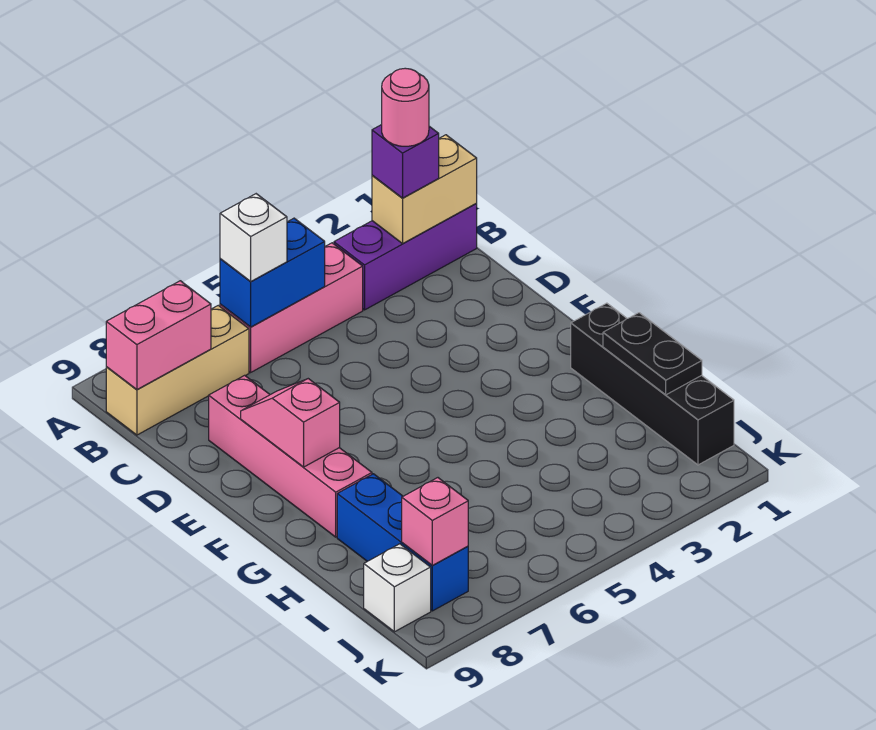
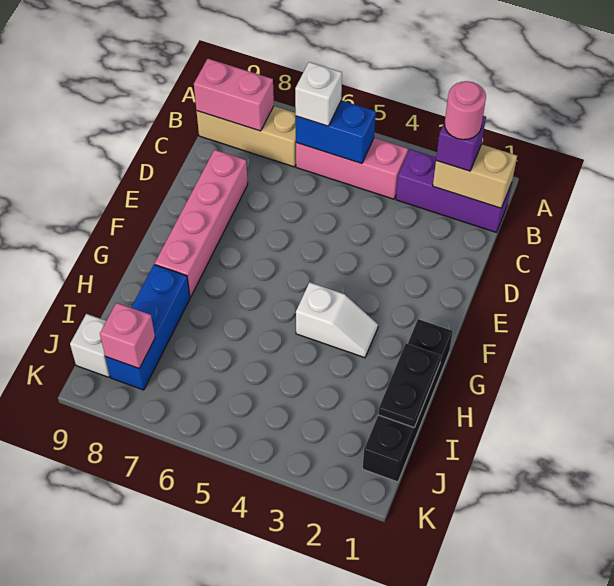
pink slope E8:F8 level 2 top F -> none
none -> white slope G3:G4 level 1 top 4

